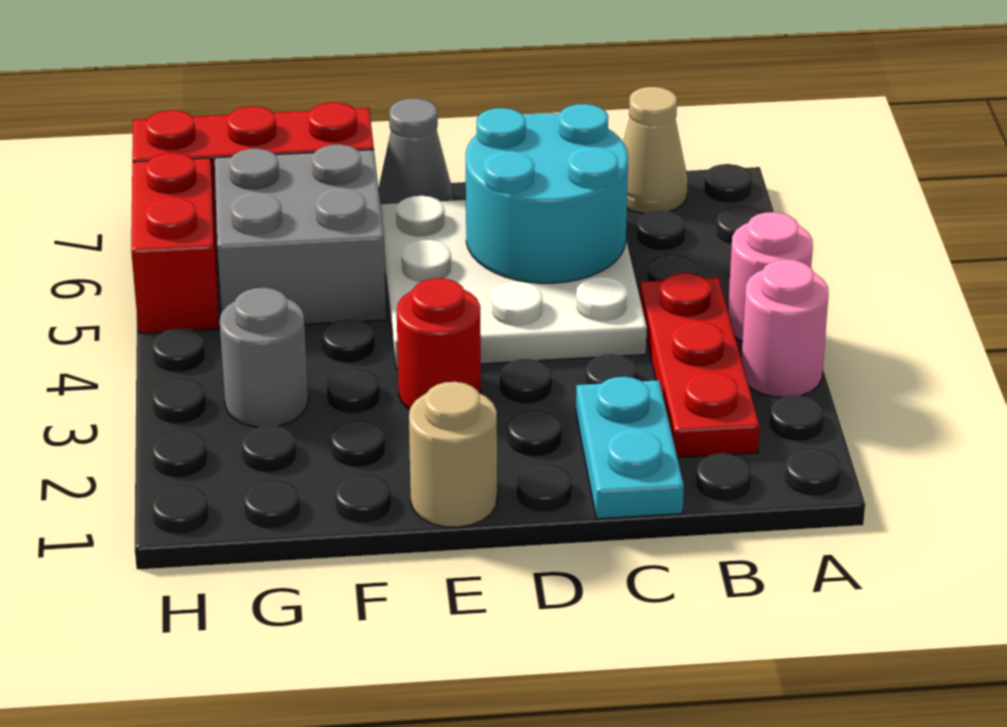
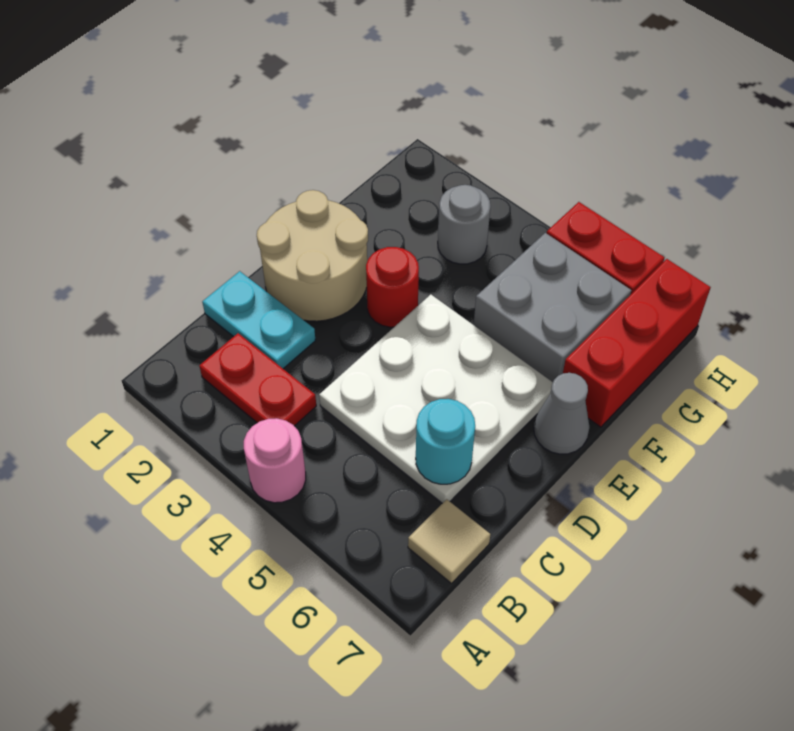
pink round brick A3 level 1 -> none
red plate B2:B4 level 1 -> red plate B2:B3 level 1
tan cone B7 level 1 -> tan tile B7 level 1
cyan round brick C5:D6 level 2 -> cyan round brick C6 level 2
tan round brick E1 level 1 -> tan round brick D1:E2 level 1

